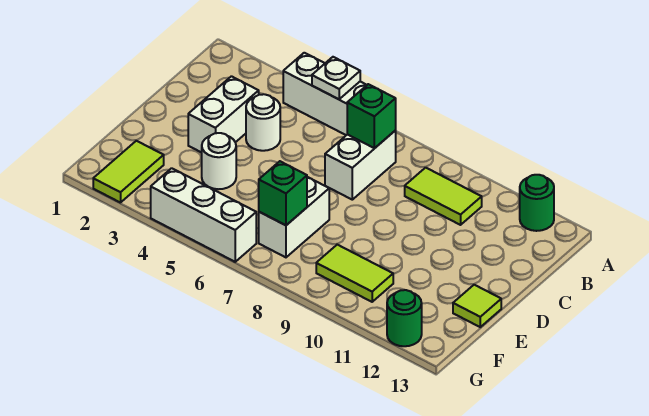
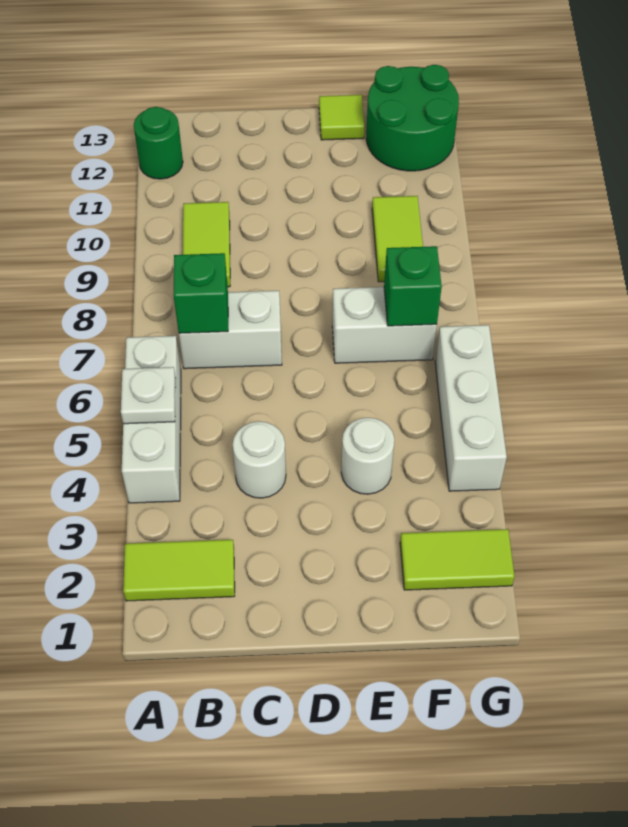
none -> lime tile A2:B2 level 1
white brick C3:D3 level 1 -> none
green round brick G12 level 1 -> green round brick F12:G13 level 1

